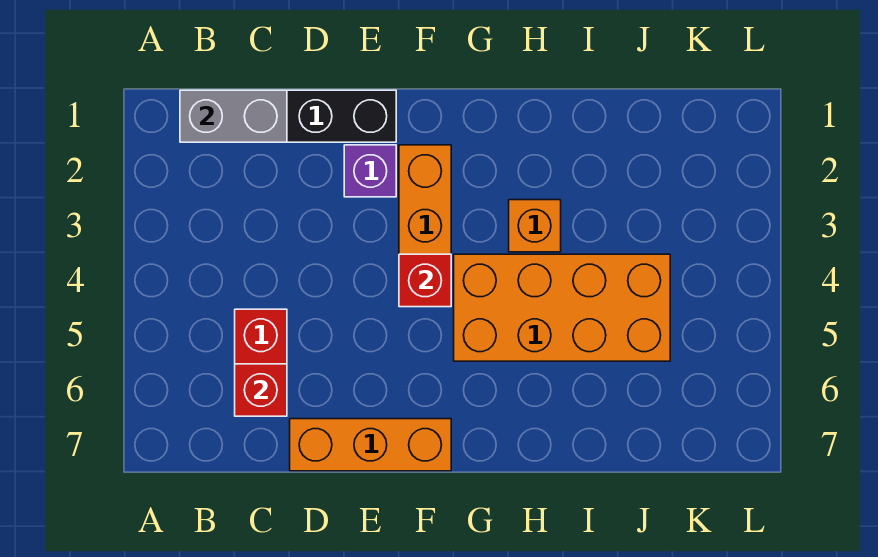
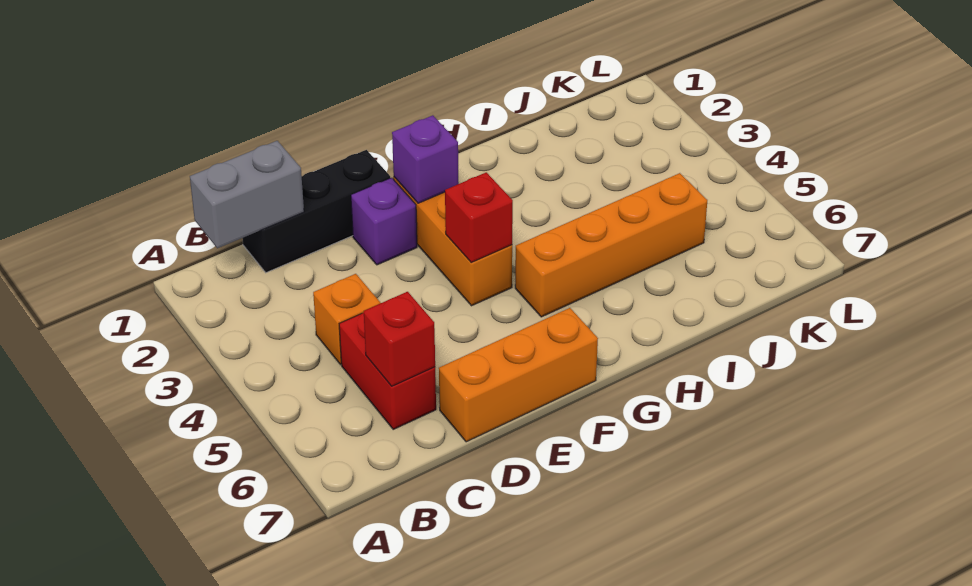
none -> purple brick F2 level 2
orange brick G4:J5 level 1 -> orange brick G5:J5 level 1
orange brick H3 level 1 -> orange brick C4 level 1

